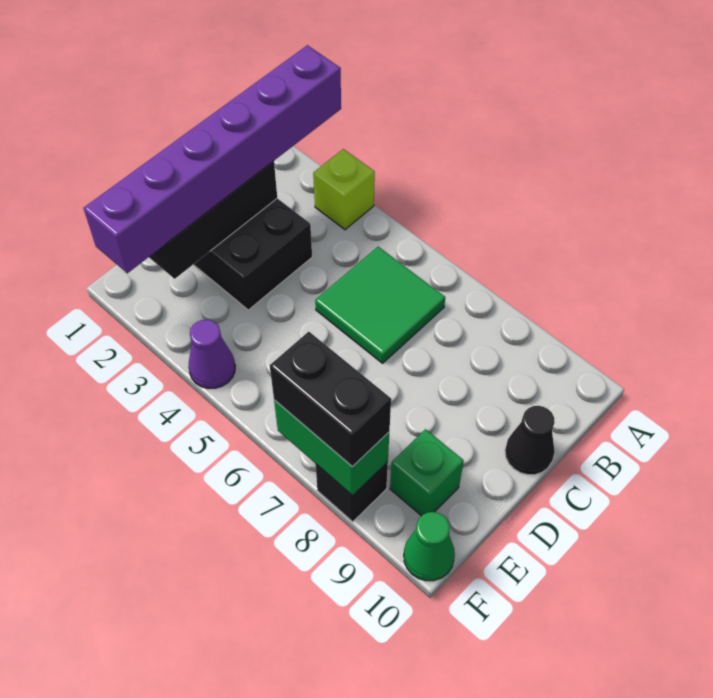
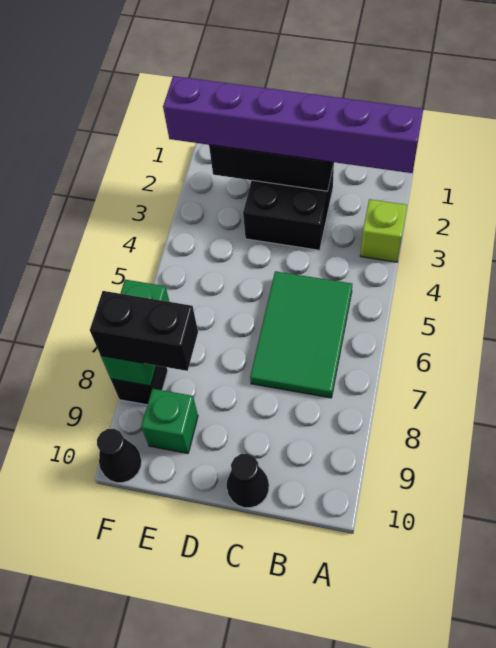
green tile B5:C6 level 1 -> green tile B5:C7 level 1
purple cone F4 level 1 -> none
black brick F7:F8 level 3 -> black brick E8:F8 level 3
green cone F10 level 1 -> black cone F10 level 1

